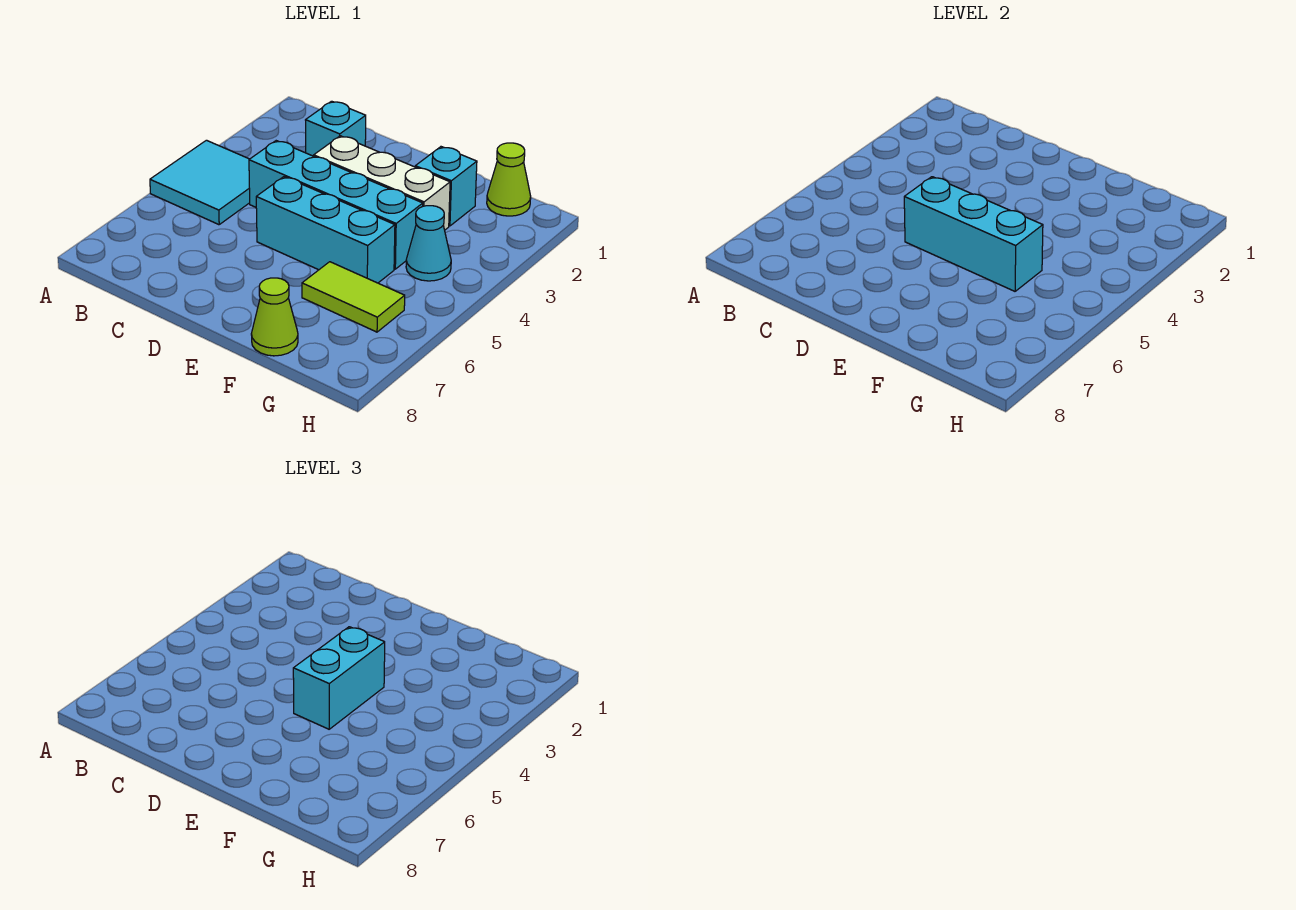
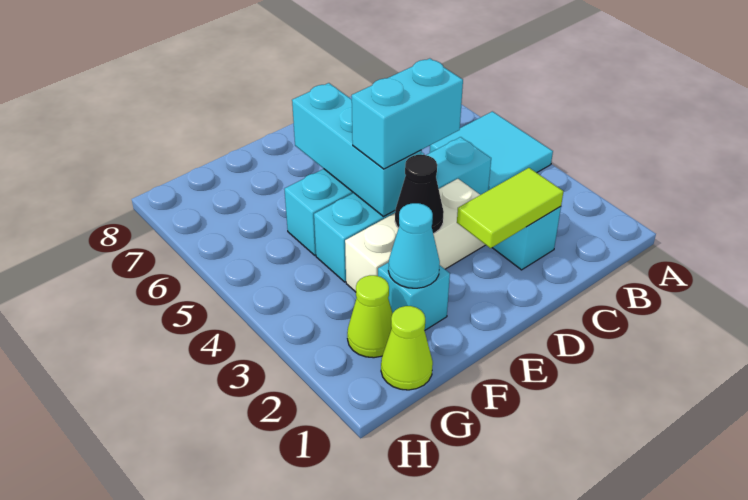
cyan brick D5:F5 level 2 -> cyan brick E4:E6 level 2
none -> black cone E3 level 2
cyan brick E4:E5 level 3 -> cyan brick D4:E4 level 3
lime tile F6:G6 level 1 -> lime tile C2:D2 level 2
lime cone F8 level 1 -> lime cone G2 level 1
cyan cone G4 level 1 -> cyan cone F2 level 2

